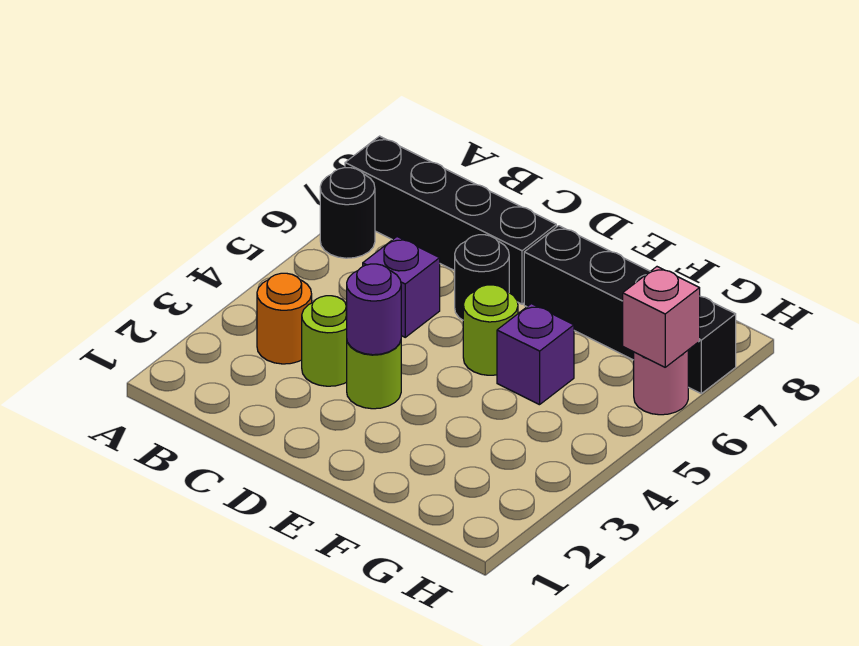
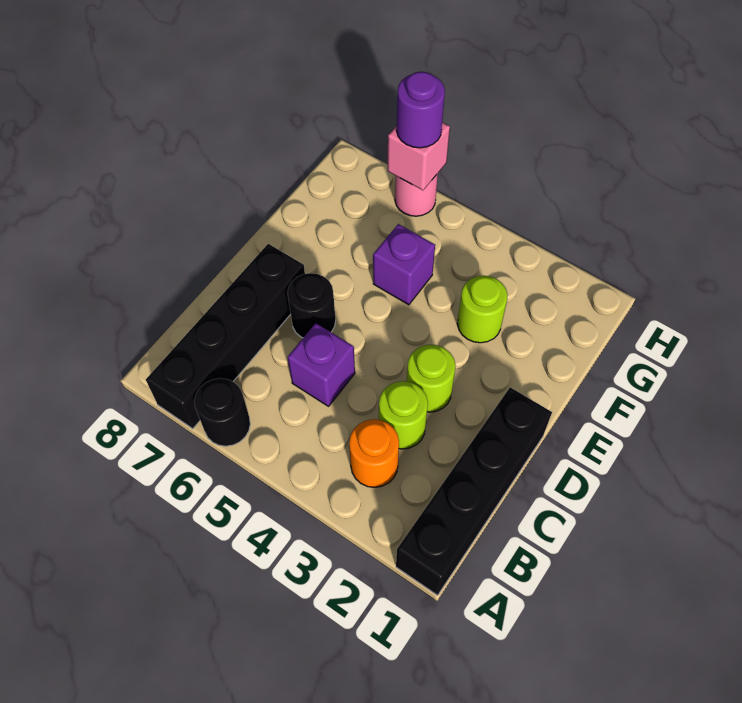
purple round brick D3 level 2 -> purple round brick H6 level 3
lime round brick E5 level 1 -> lime round brick F3 level 1
black brick E7:H7 level 1 -> black brick A1:D1 level 1

